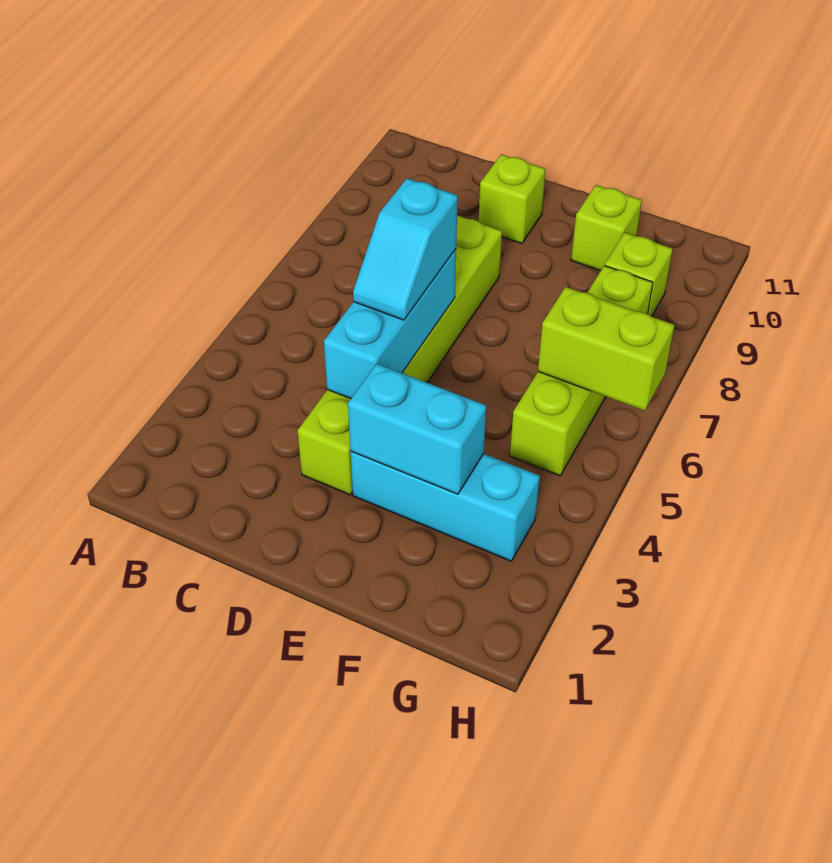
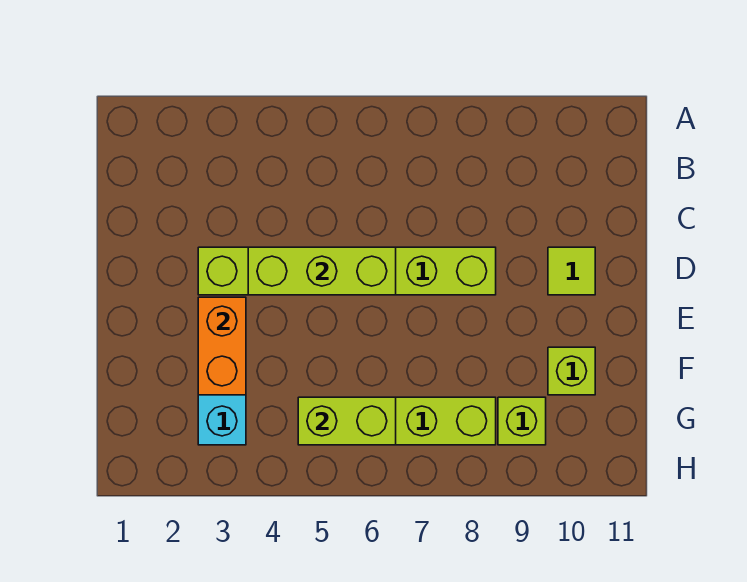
cyan brick D4:D6 level 2 -> lime brick D4:D6 level 2
cyan slope D5:D6 level 3 top 6 -> none
lime brick D10 level 1 -> lime tile D10 level 1
cyan brick E3:F3 level 2 -> orange brick E3:F3 level 2
lime brick G6:H6 level 2 -> lime brick G5:G6 level 2

